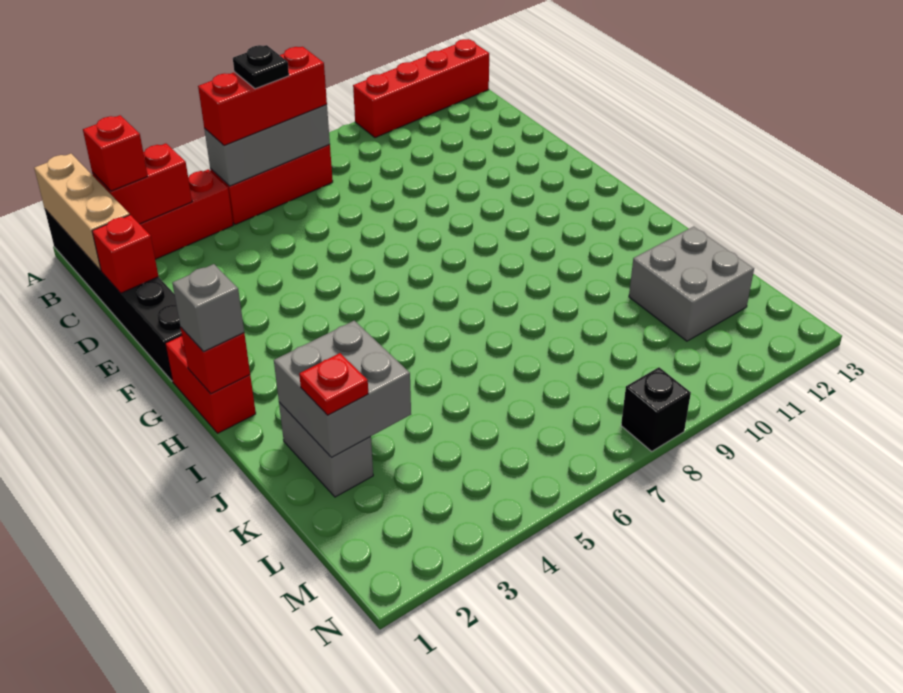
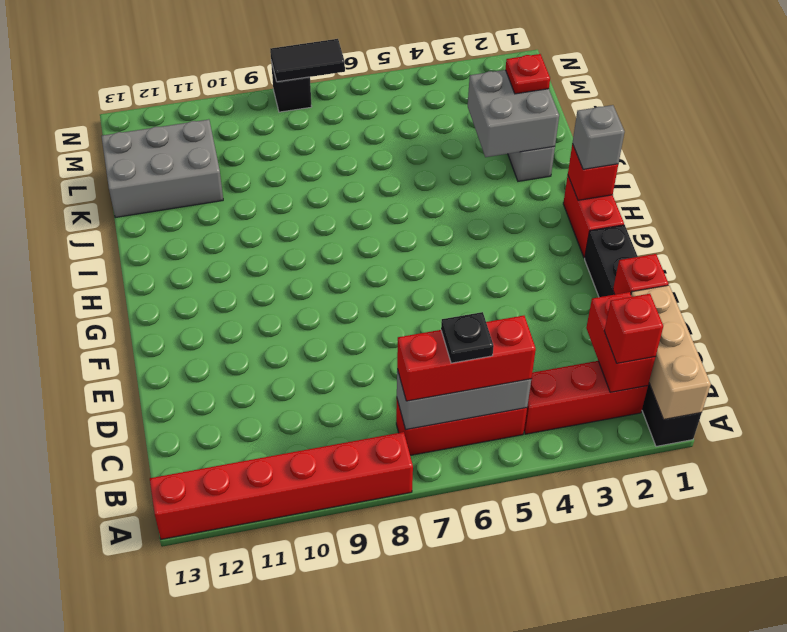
red brick A10:A13 level 1 -> red brick A8:A13 level 1
red brick B2:B3 level 2 -> red brick B2:C2 level 2
grey brick K11:L12 level 1 -> grey brick K11:L13 level 1
none -> black tile N7:N8 level 2

